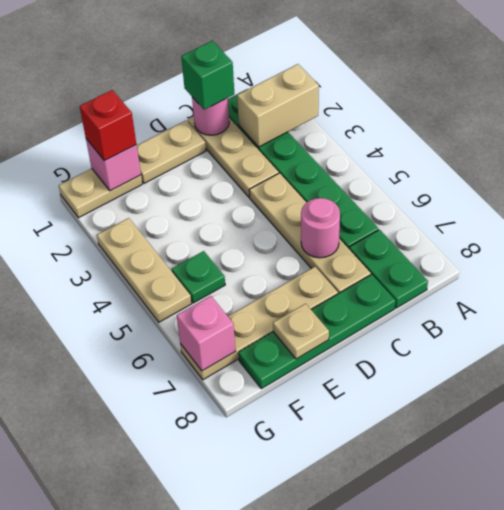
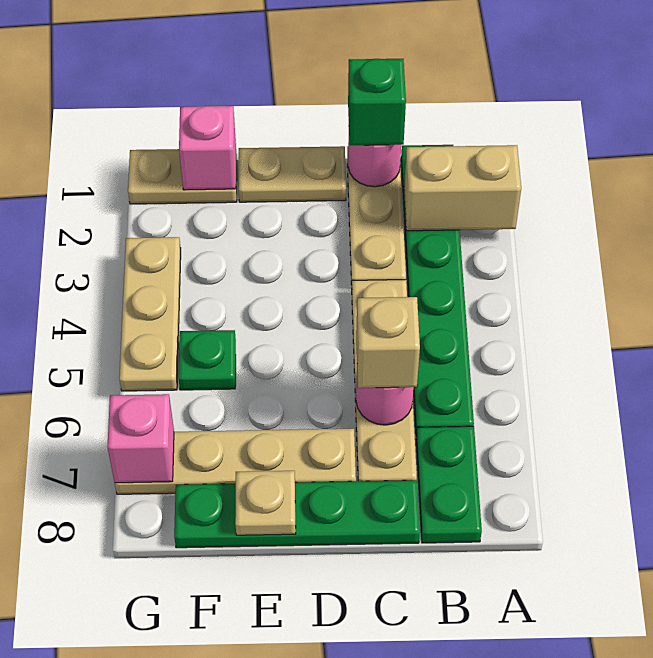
none -> tan brick C6 level 3
red brick F1 level 3 -> none

